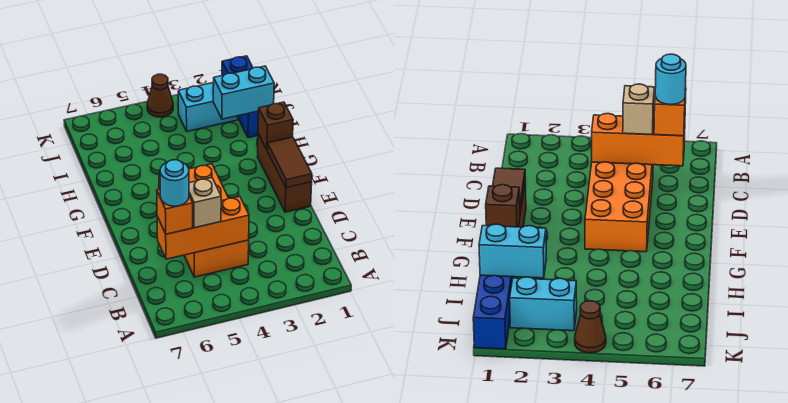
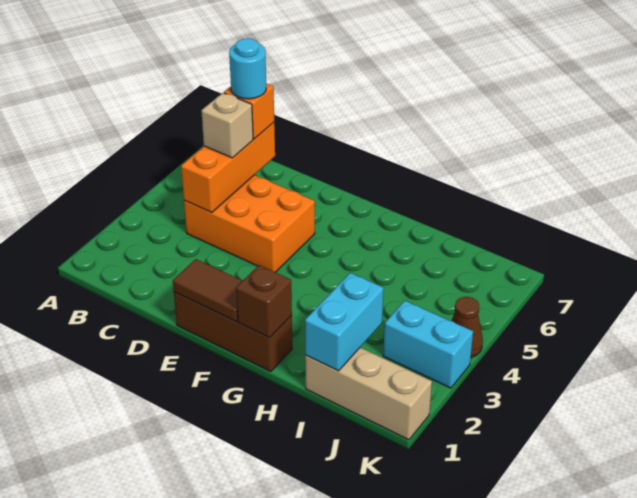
orange brick C4:F5 level 1 -> orange brick C4:E5 level 1
blue brick I1:K1 level 1 -> tan brick I1:K1 level 1
cyan brick J2:J3 level 1 -> cyan brick J3:K3 level 1

